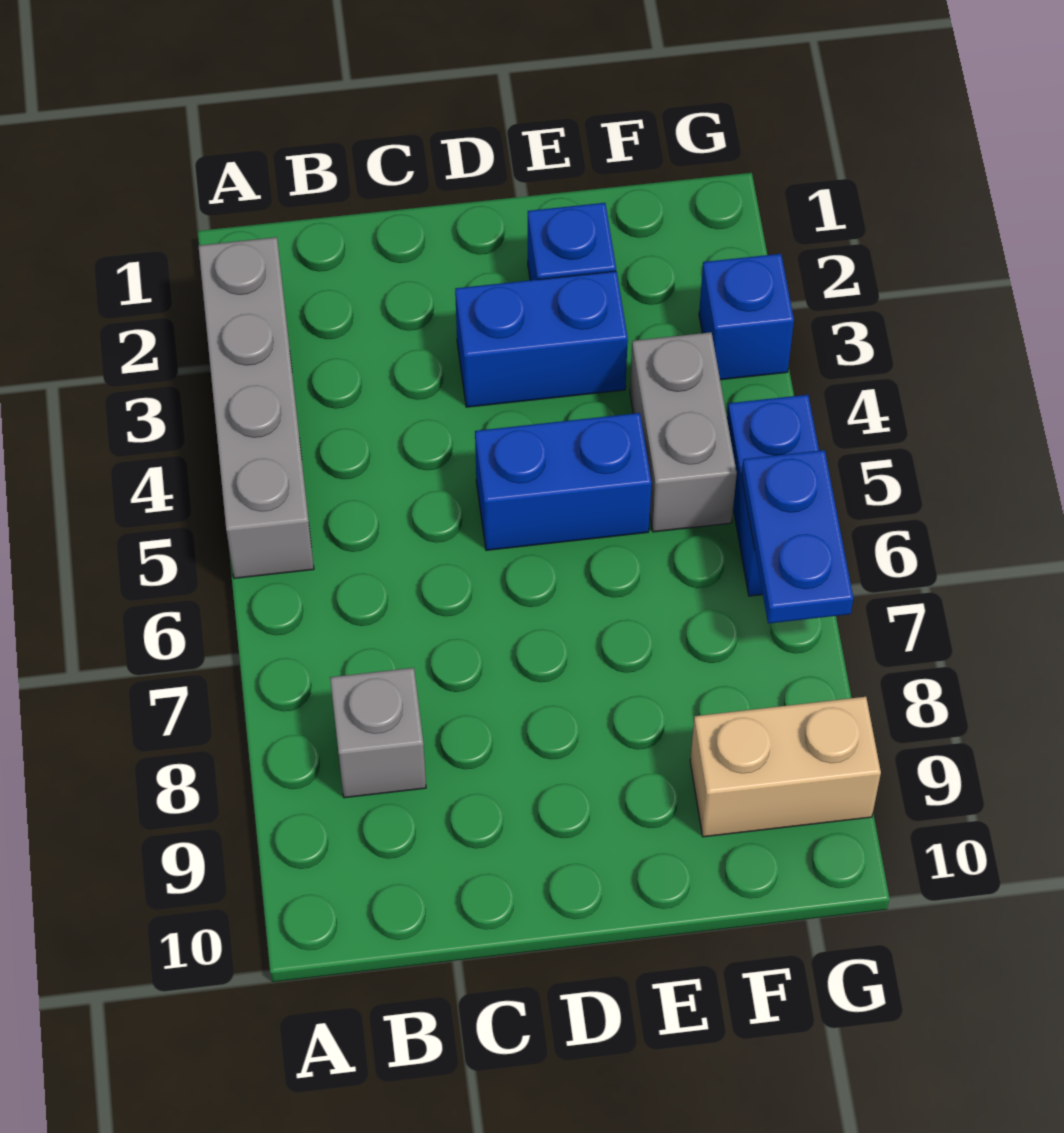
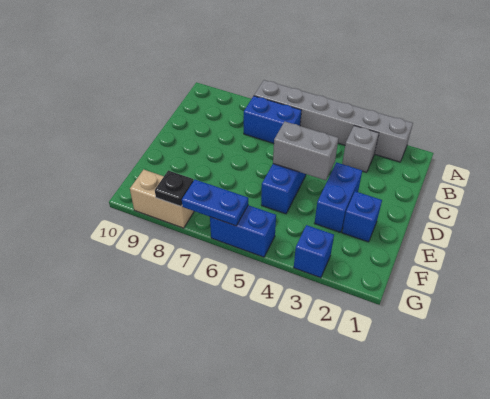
grey brick A2:A5 level 1 -> grey brick A2:A7 level 1
none -> blue brick B6:B7 level 1
grey brick B8 level 1 -> grey brick B3 level 1
grey brick F4:F5 level 1 -> grey brick D4:D5 level 2
tan brick F9:G9 level 1 -> tan brick G8:G9 level 1
none -> black plate G8 level 2

